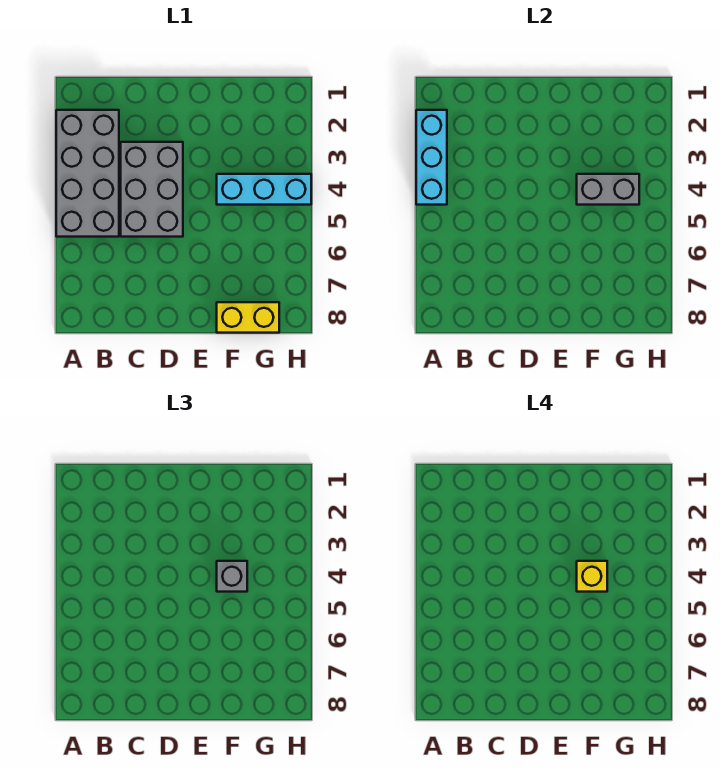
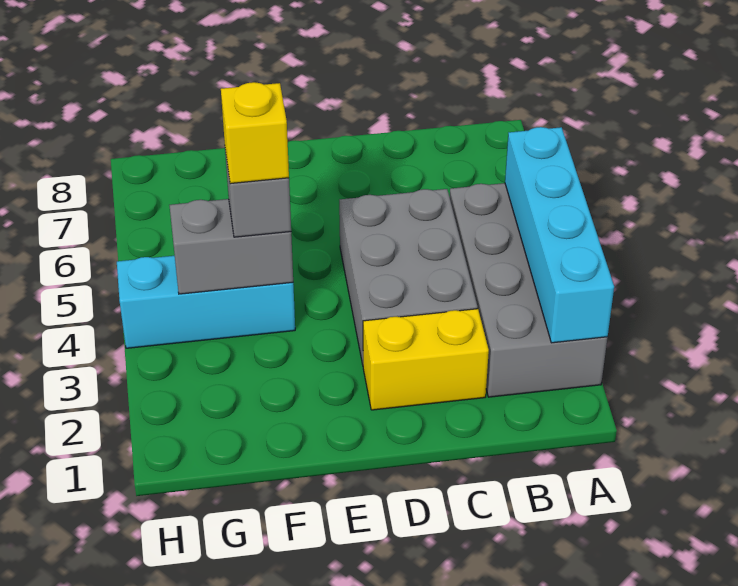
cyan brick A2:A4 level 2 -> cyan brick A2:A5 level 2
yellow brick F8:G8 level 1 -> yellow brick C2:D2 level 1

